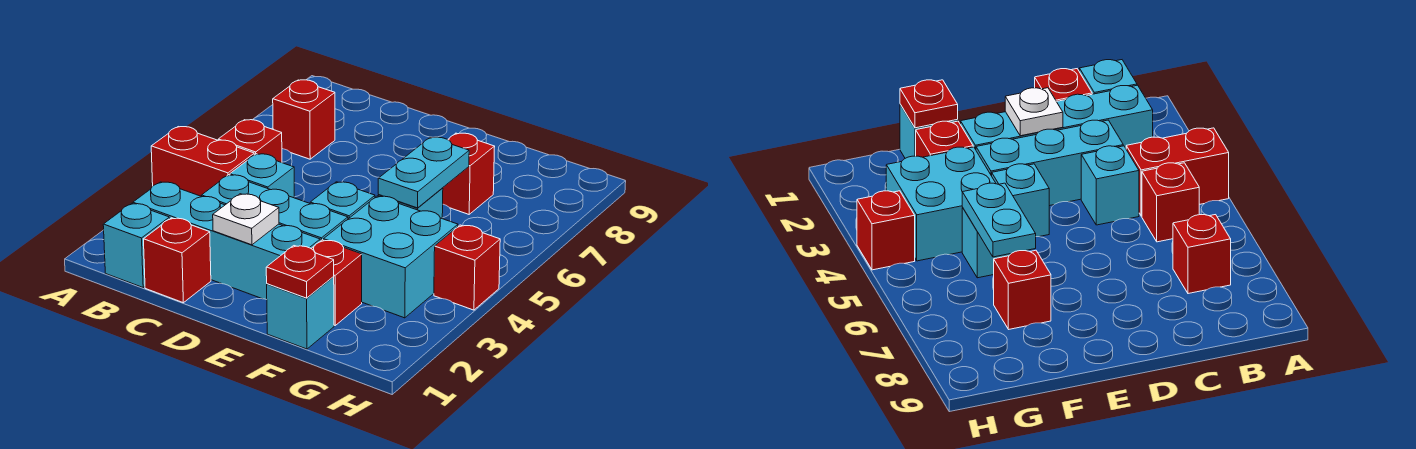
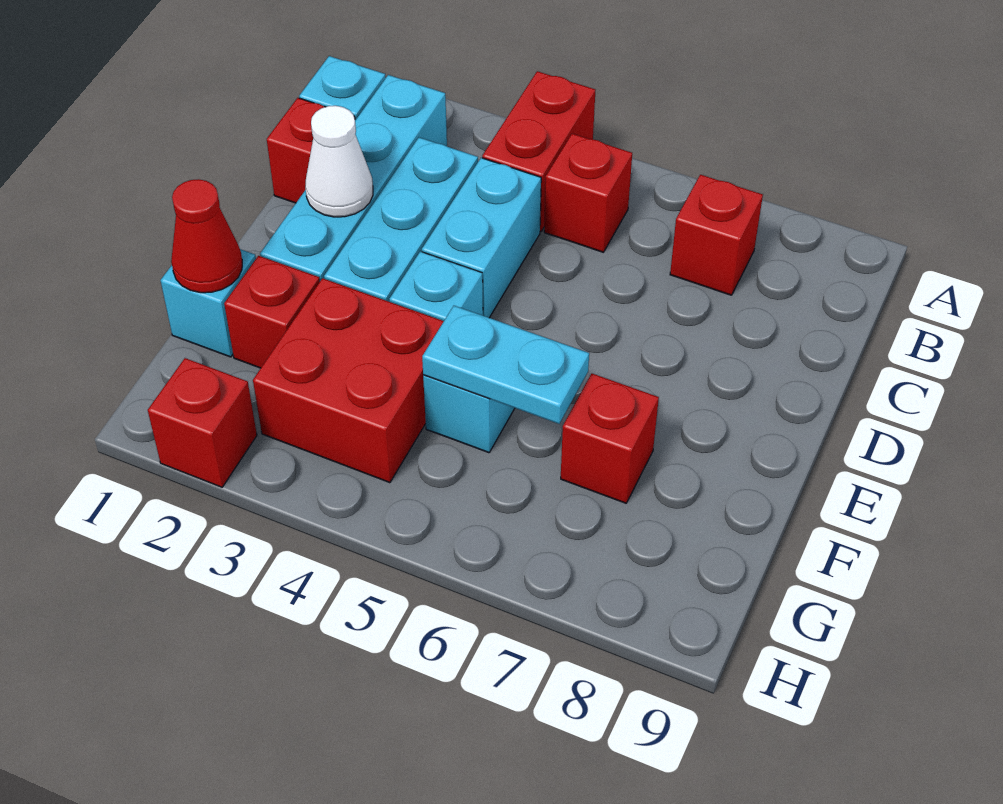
cyan brick C4 level 1 -> cyan brick C4:D4 level 1
white plate D2 level 2 -> white cone D2 level 2
red plate F1 level 2 -> red cone F1 level 2
cyan brick F3:G4 level 1 -> red brick F3:G4 level 1
red brick H4 level 1 -> red brick H2 level 1

